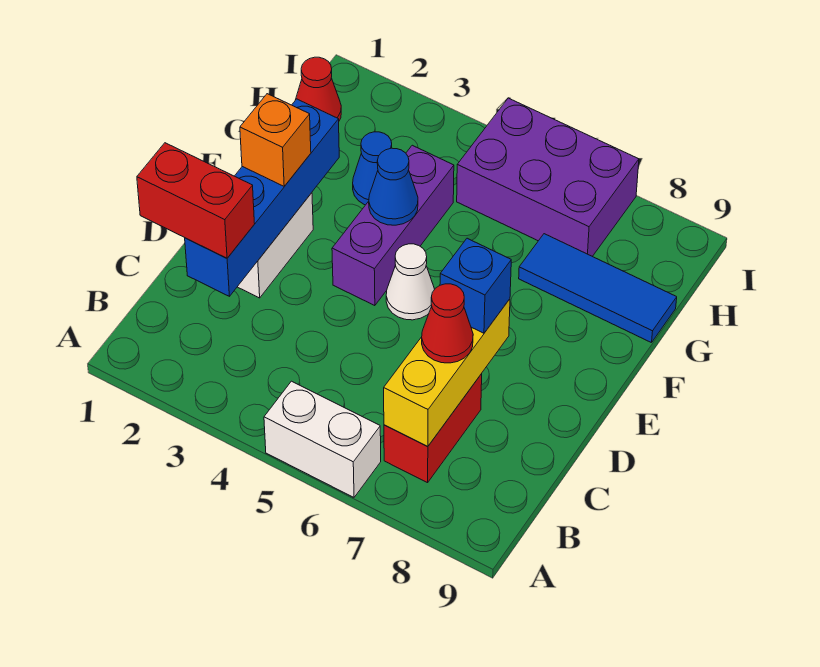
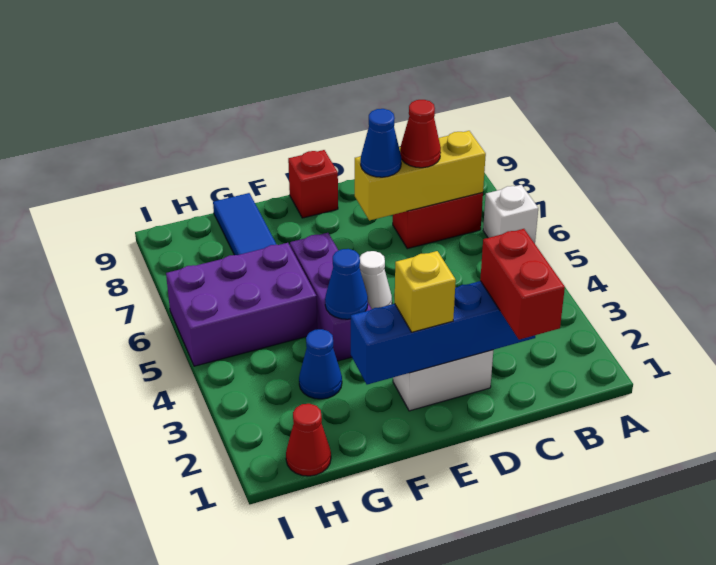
white brick A5:A6 level 1 -> white brick A6 level 1
blue brick D7 level 3 -> blue cone D7 level 3
orange brick E2 level 3 -> yellow brick E2 level 3
purple brick E4:G4 level 1 -> purple brick F4:F6 level 1
none -> red brick E9 level 1
purple brick H5:I7 level 1 -> purple brick G5:I6 level 1

